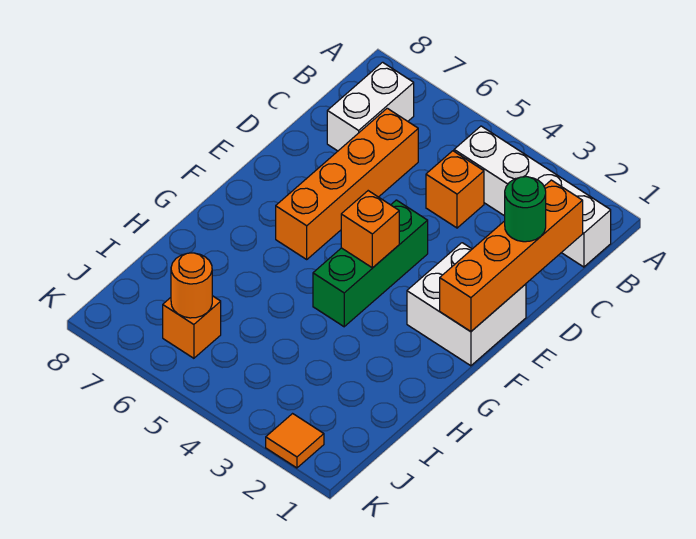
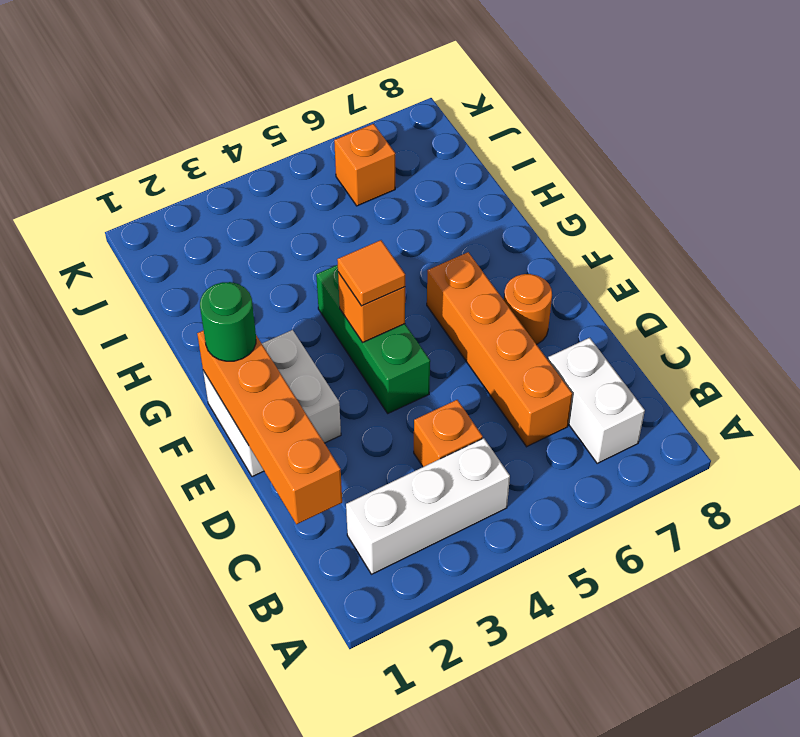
white brick B1:B4 level 1 -> white brick B2:B4 level 1
green round brick D1 level 3 -> green round brick F1 level 3
orange round brick J6 level 2 -> orange round brick E7 level 1
orange tile K2 level 1 -> orange tile F4 level 3

